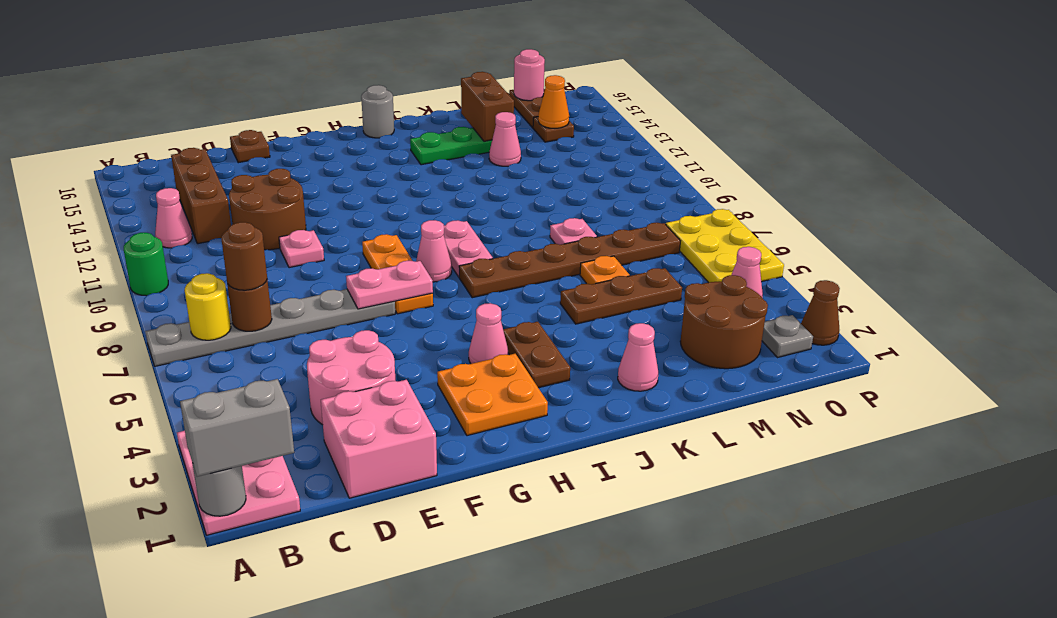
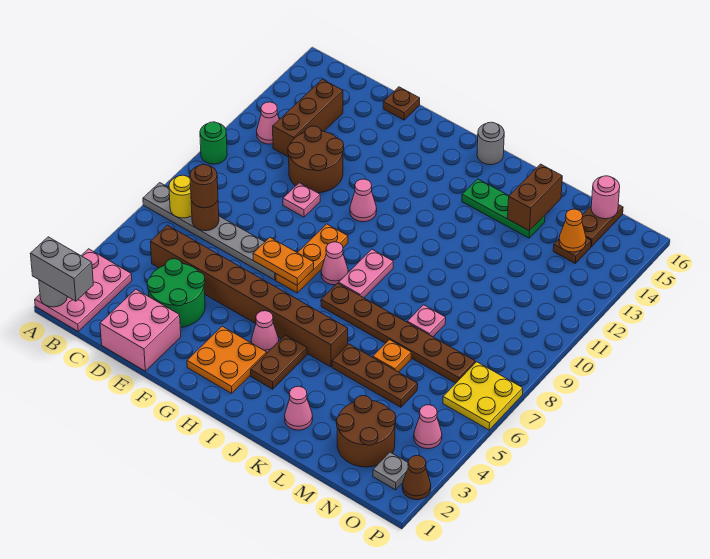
none -> brown brick C5:J5 level 1
pink round brick D3:E4 level 1 -> green round brick D3:E4 level 1
pink plate F7:G7 level 2 -> orange plate F7:G7 level 2
pink cone L13 level 1 -> pink cone G11 level 1
yellow plate O5:P7 level 1 -> yellow plate O6:P7 level 1

